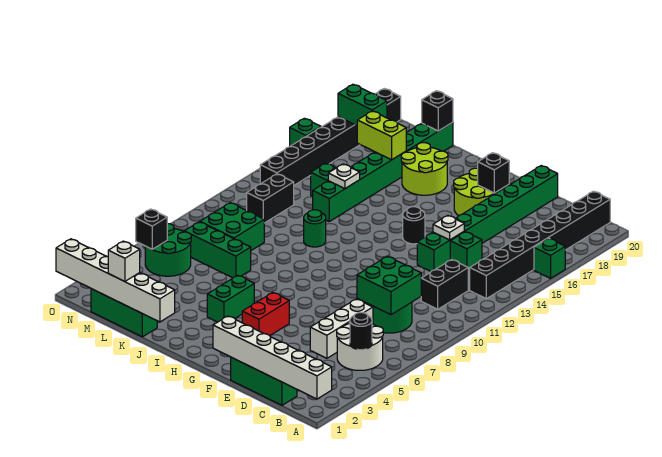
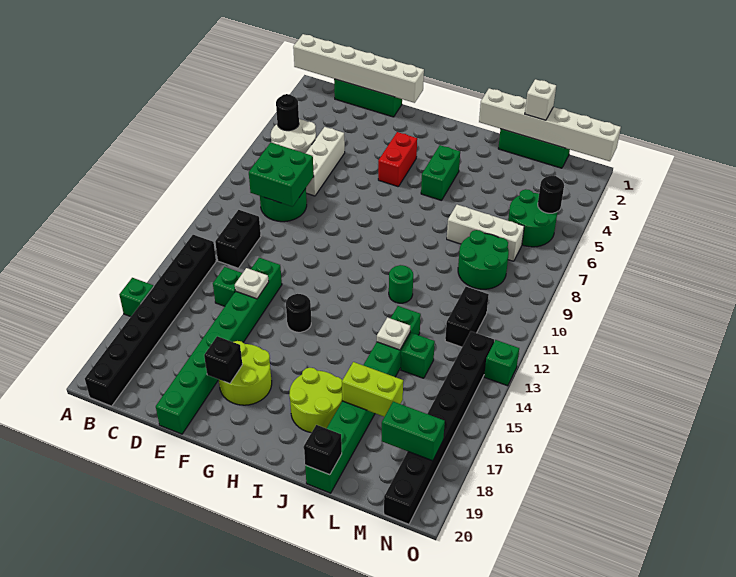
green brick K7:M7 level 1 -> white brick K7:M7 level 1
green brick L8:M9 level 1 -> green round brick L8:M9 level 1
black brick N5 level 2 -> black round brick N5 level 2
green brick O16 level 1 -> green brick O13 level 1

